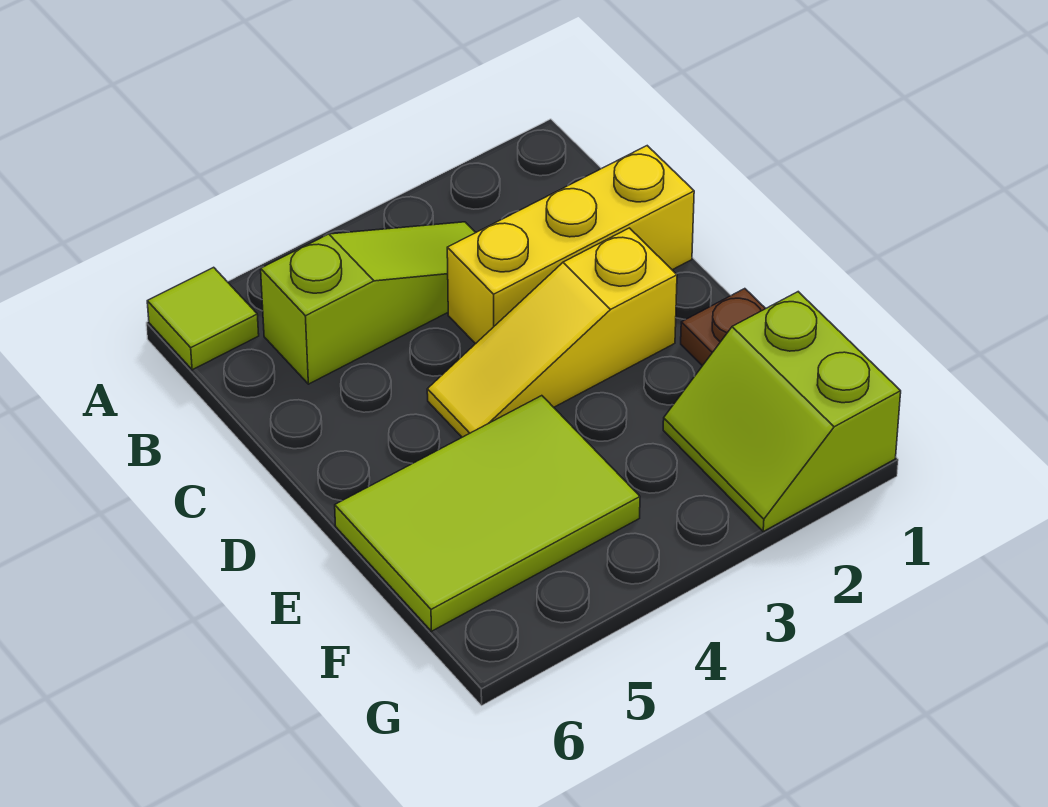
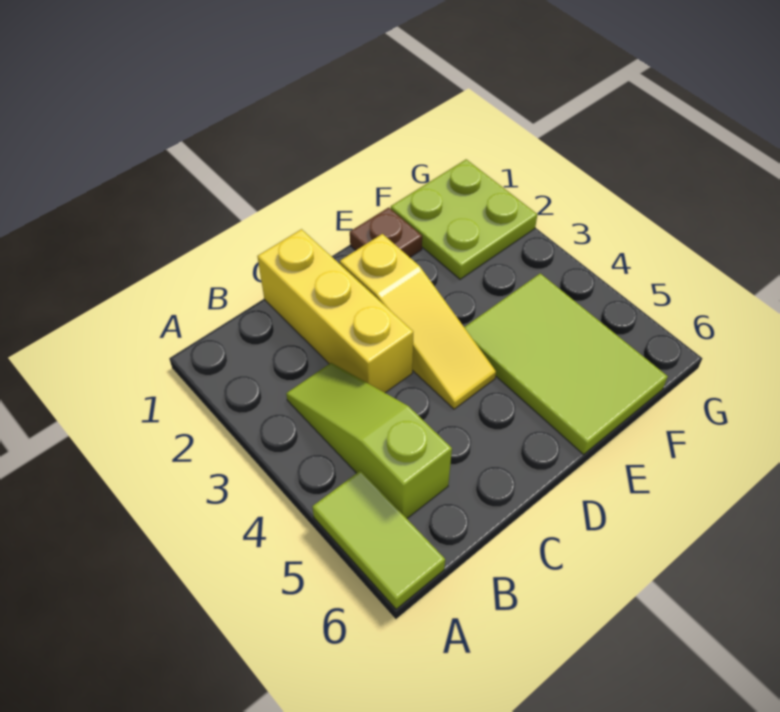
lime tile A6 level 1 -> lime tile A5:A6 level 1
lime slope F1:G2 level 1 top 1 -> lime plate F1:G2 level 1

